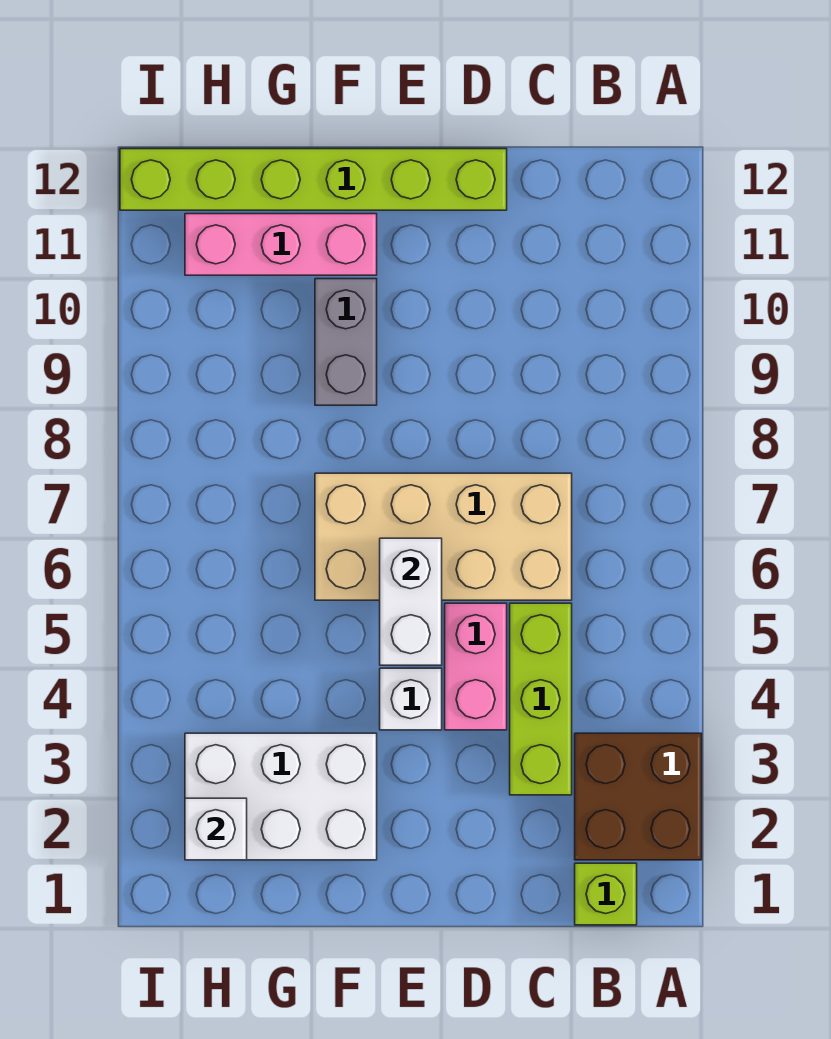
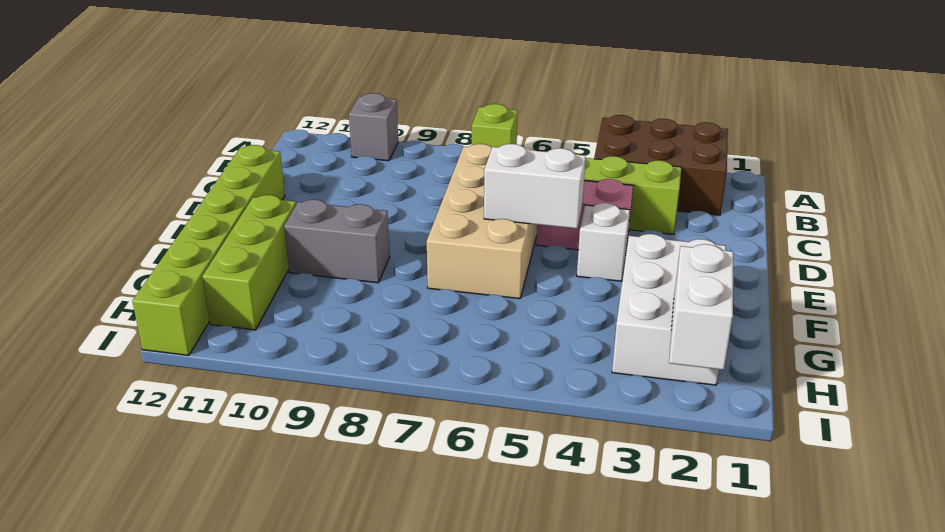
brown brick A2:B3 level 1 -> brown brick A2:B4 level 1
none -> grey brick A10 level 1
lime brick B1 level 1 -> lime brick A7 level 1
pink brick F11:H11 level 1 -> lime brick F11:H11 level 1
white brick H2 level 2 -> white brick H2:I2 level 2

